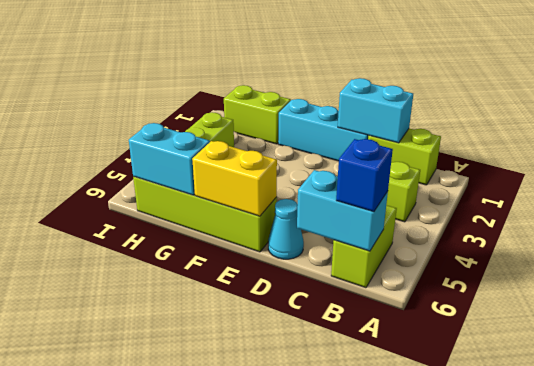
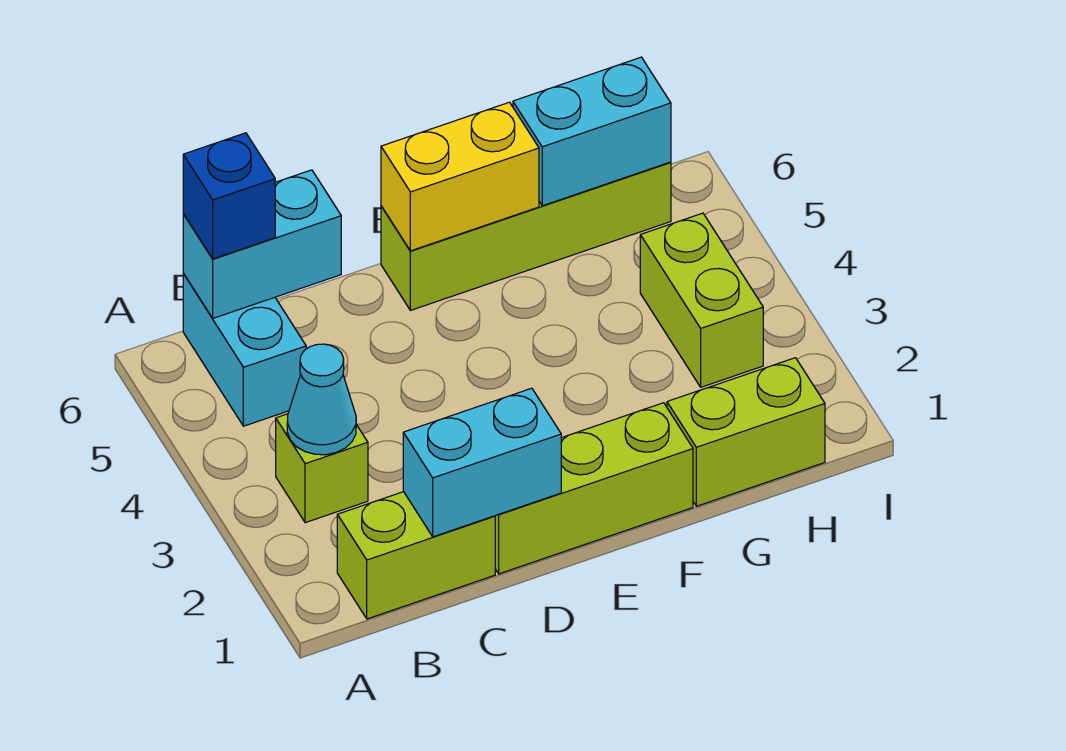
lime brick B5:B6 level 1 -> cyan brick B5:B6 level 1
cyan brick D1:F1 level 1 -> lime brick D1:F1 level 1
cyan cone D6 level 1 -> cyan cone B3 level 2

